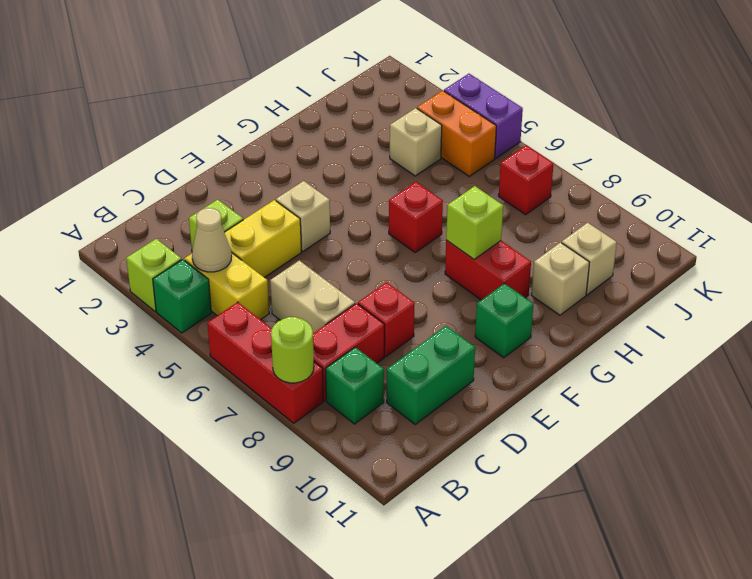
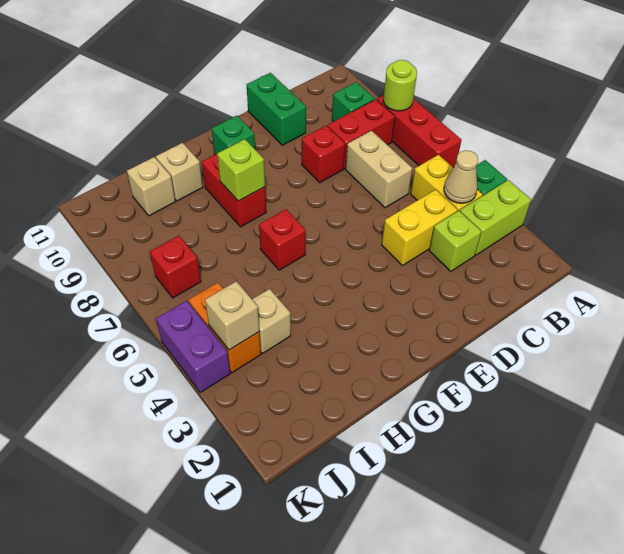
lime brick A3 level 1 -> lime brick A3:B3 level 1
green brick C10:D10 level 1 -> green brick D10:D11 level 1
tan brick E4 level 1 -> tan brick J4 level 2

